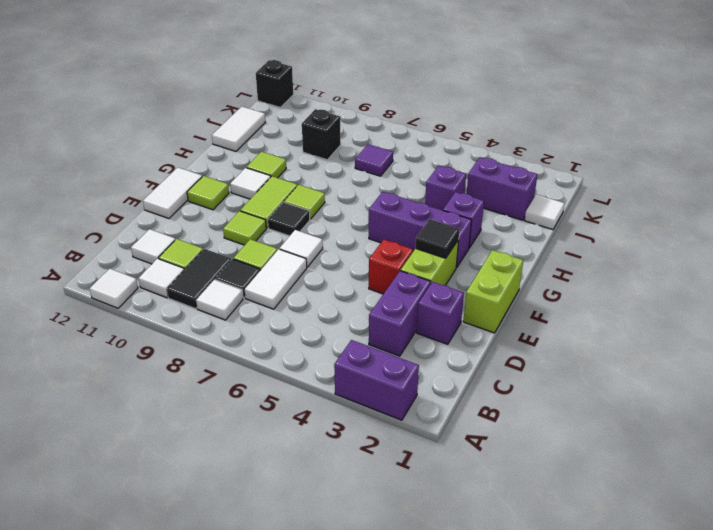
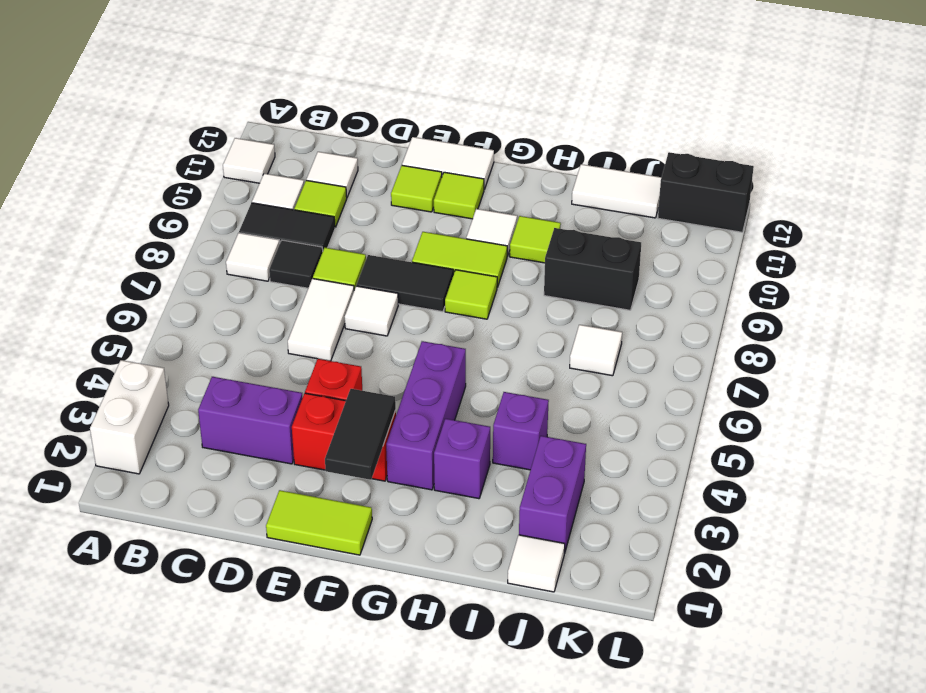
purple brick A2:A3 level 1 -> white brick A2:A3 level 1
white tile C7:D7 level 1 -> white tile D6:D7 level 1
purple brick D2 level 1 -> none
lime brick E1:F1 level 1 -> lime tile E1:F1 level 1
lime brick E3:F3 level 1 -> red brick E3:F3 level 1
lime tile E9 level 1 -> lime tile E11 level 1
black tile F3 level 2 -> black tile F2:F3 level 2
black tile F8 level 1 -> black tile E8:F8 level 1
purple tile J7 level 1 -> white tile J7 level 1
black brick J9 level 1 -> black brick I9:J9 level 1
black brick L12 level 1 -> black brick K12:L12 level 1

